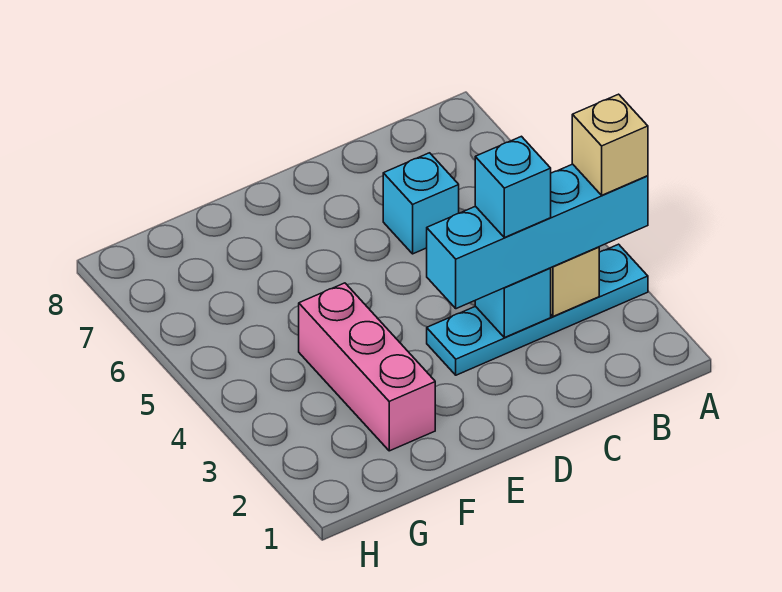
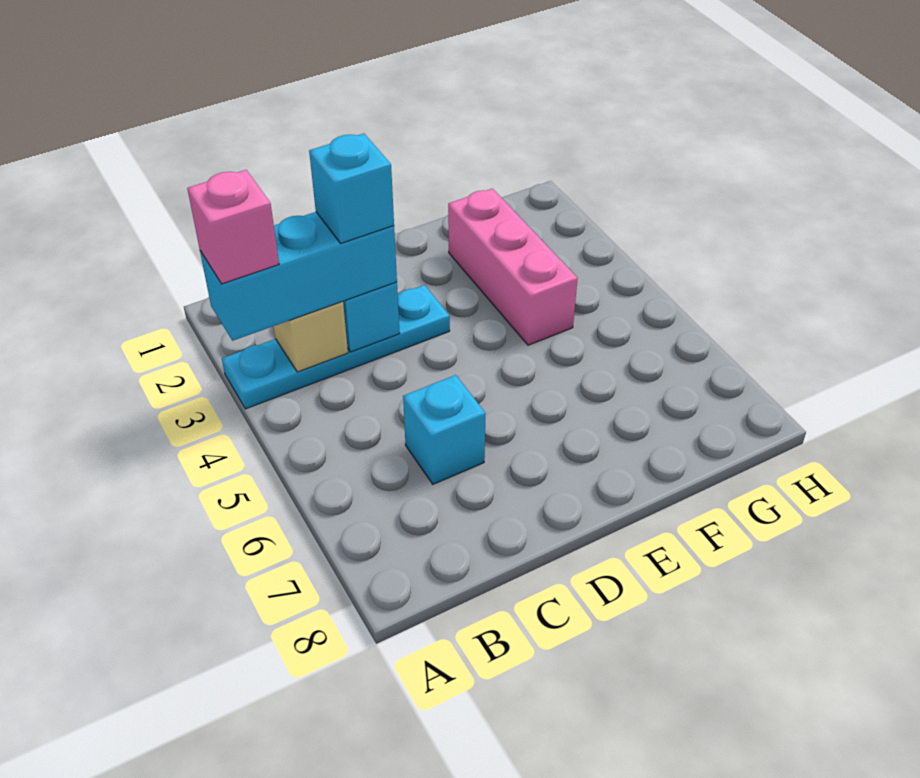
cyan brick A3:D3 level 3 -> cyan brick A3:C3 level 3
tan brick A3 level 4 -> pink brick A3 level 4

